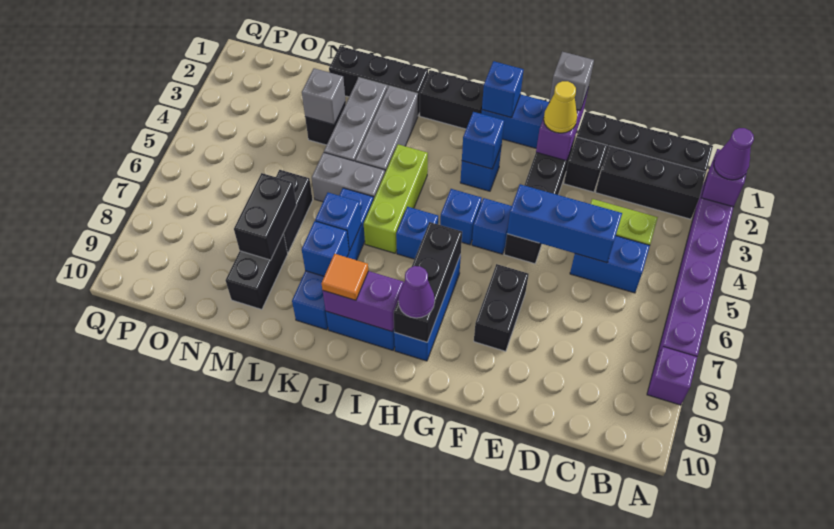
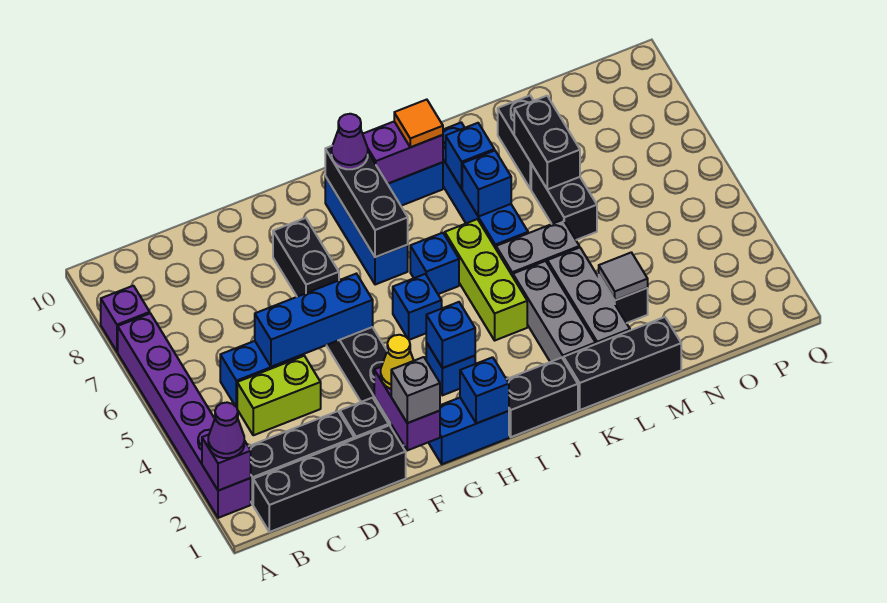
blue brick G5 level 1 -> none
grey brick M3 level 2 -> grey tile M3 level 2

